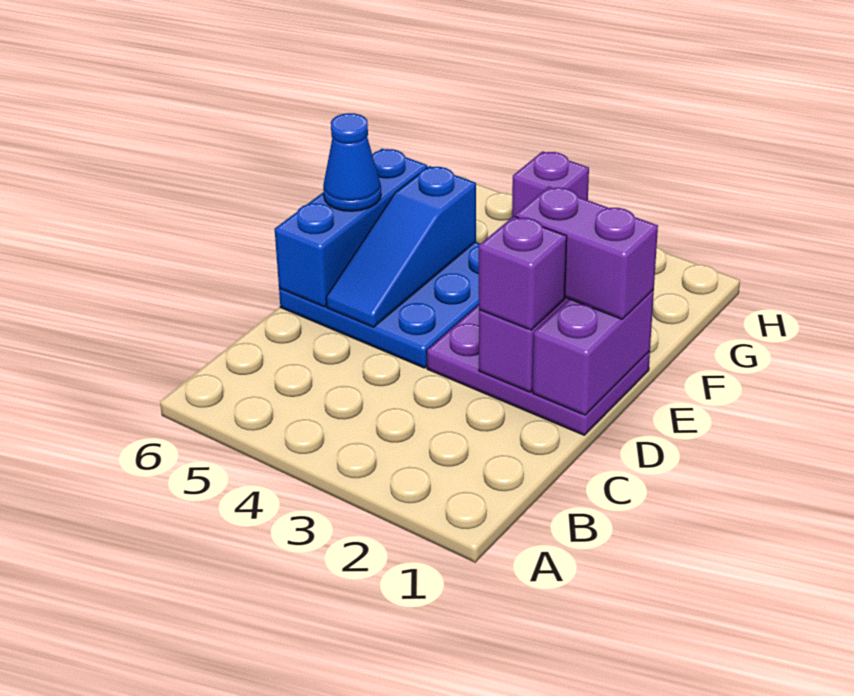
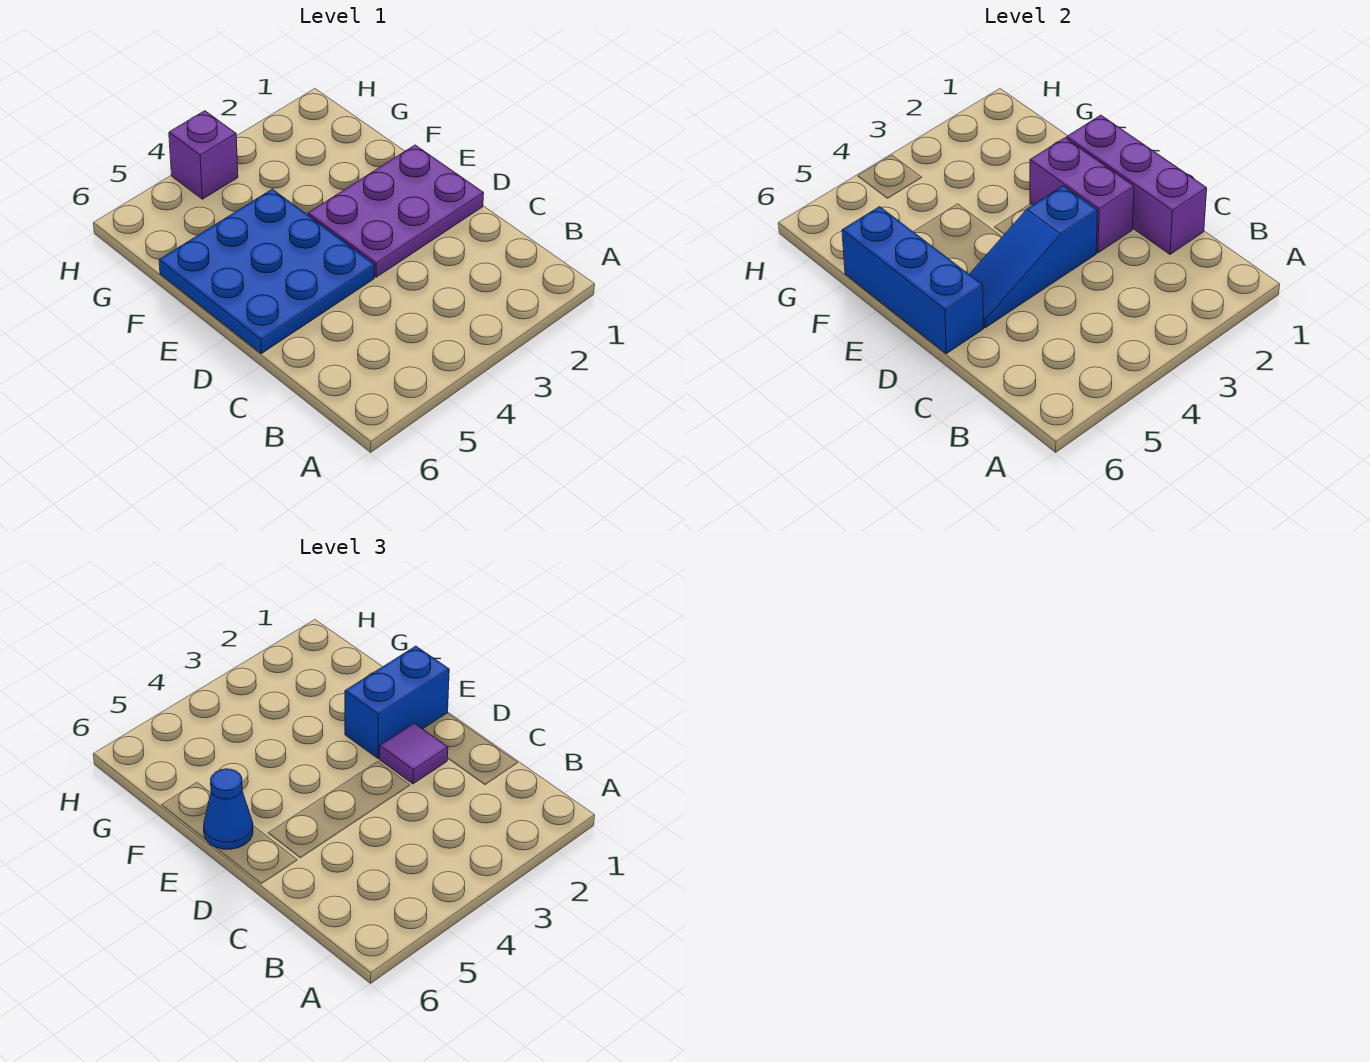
purple brick D1:E1 level 2 -> purple brick C1:E1 level 2
purple brick D2 level 3 -> purple tile D2 level 3
blue slope D5:F5 level 2 top F -> blue slope D3:D5 level 2 top 3
purple brick E1:E2 level 3 -> blue brick E1:E2 level 3

